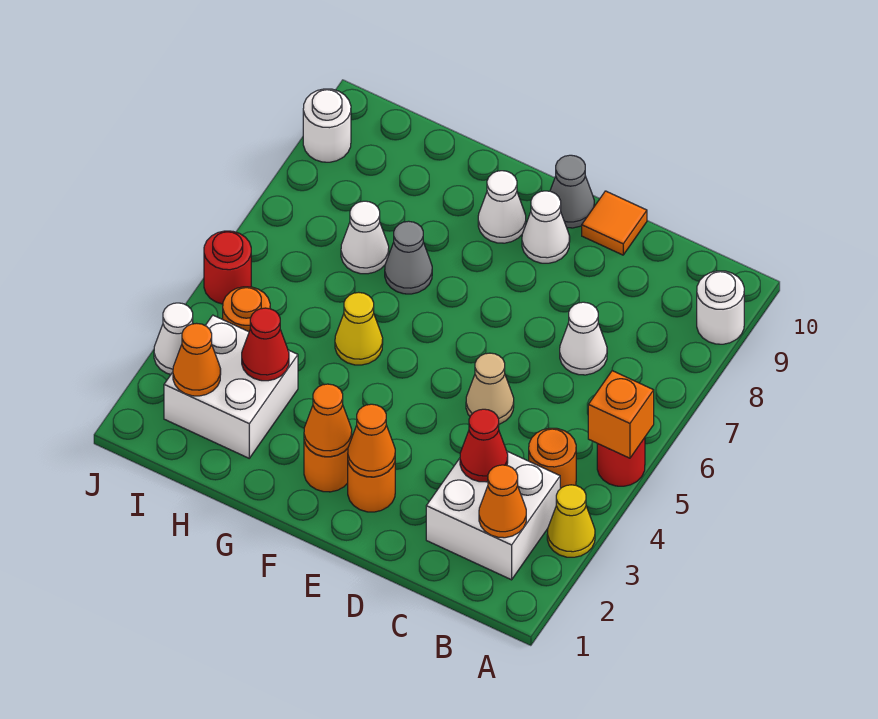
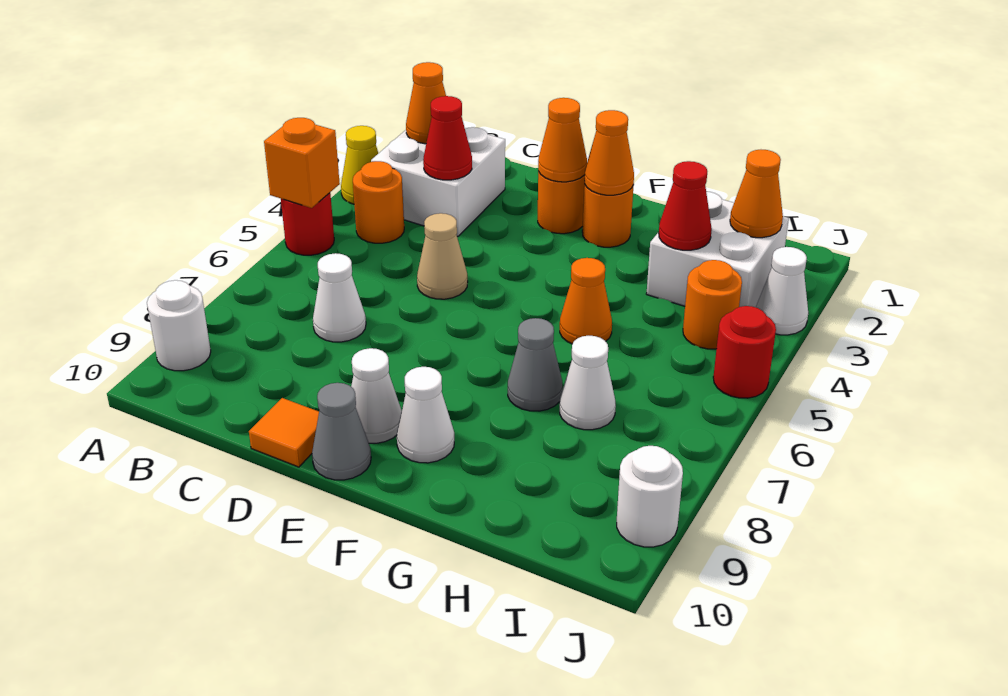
yellow cone G5 level 1 -> orange cone G5 level 1

